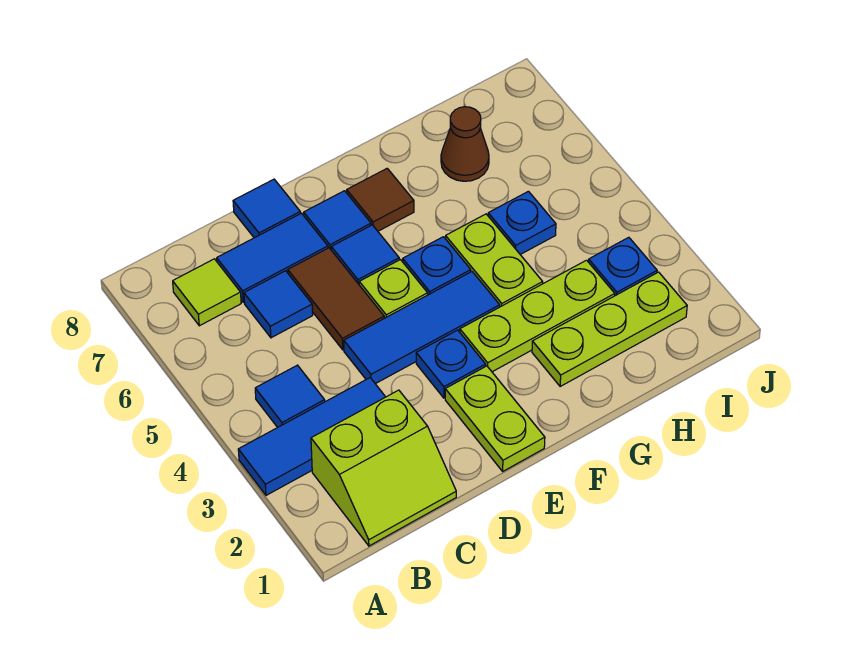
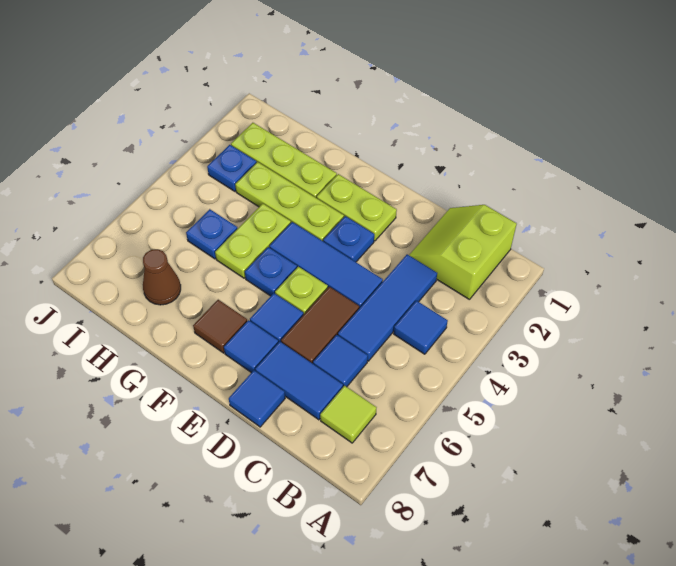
blue tile A3:C3 level 1 -> blue tile C3:C5 level 1
lime slope B1:C2 level 1 top 2 -> lime slope B1:C2 level 1 top B
lime plate E1:E2 level 1 -> lime plate E2:F2 level 1

